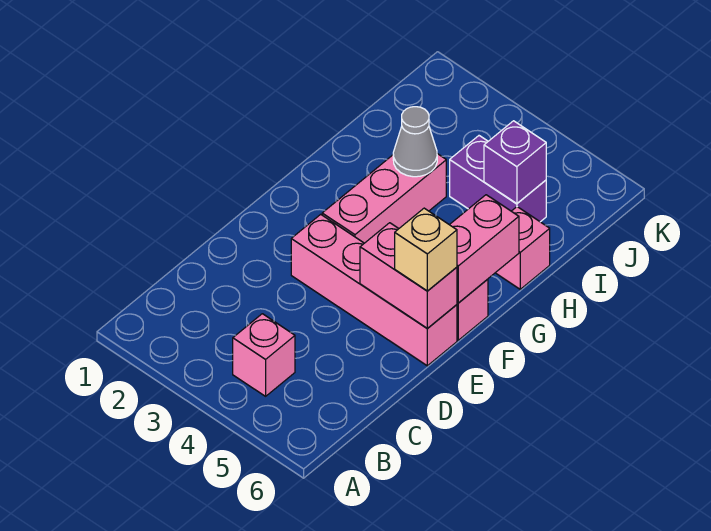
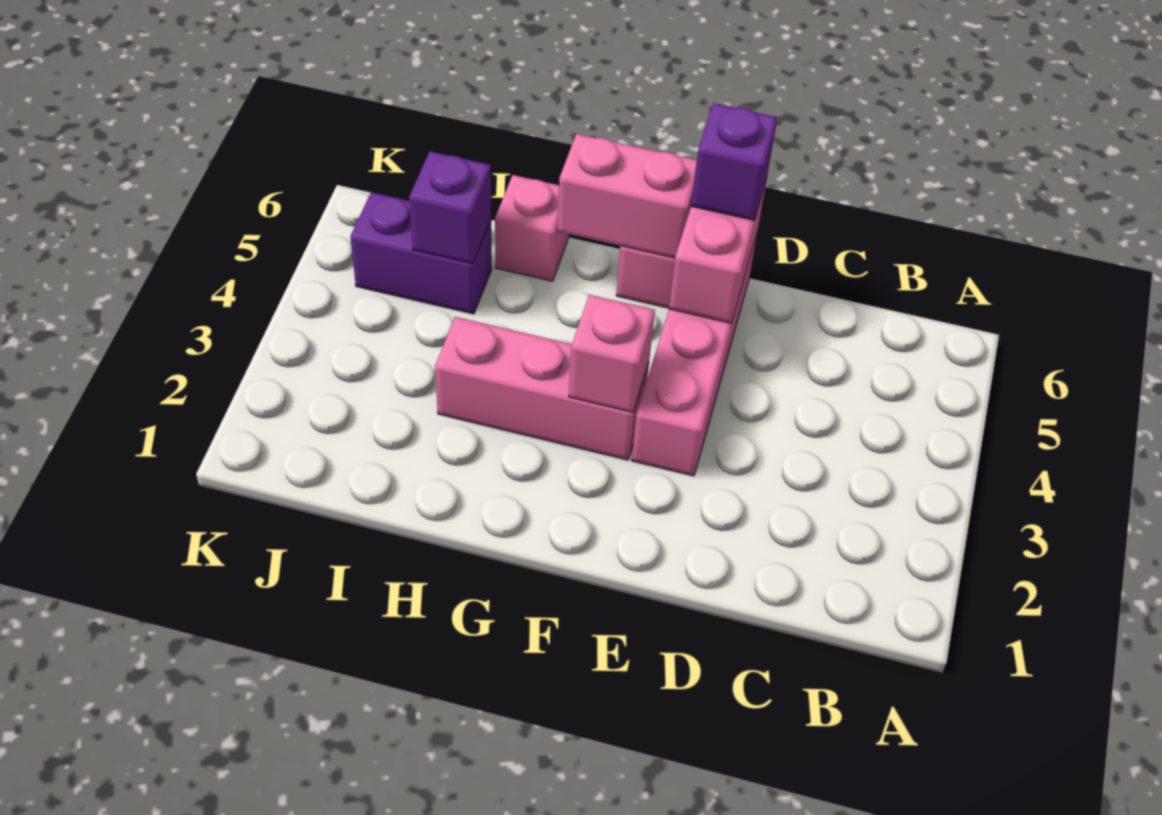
pink brick B4 level 1 -> pink brick F3 level 2
tan brick E6 level 3 -> purple brick E6 level 3
grey cone H3 level 2 -> none
purple brick I4:I5 level 1 -> purple brick I5:J5 level 1

